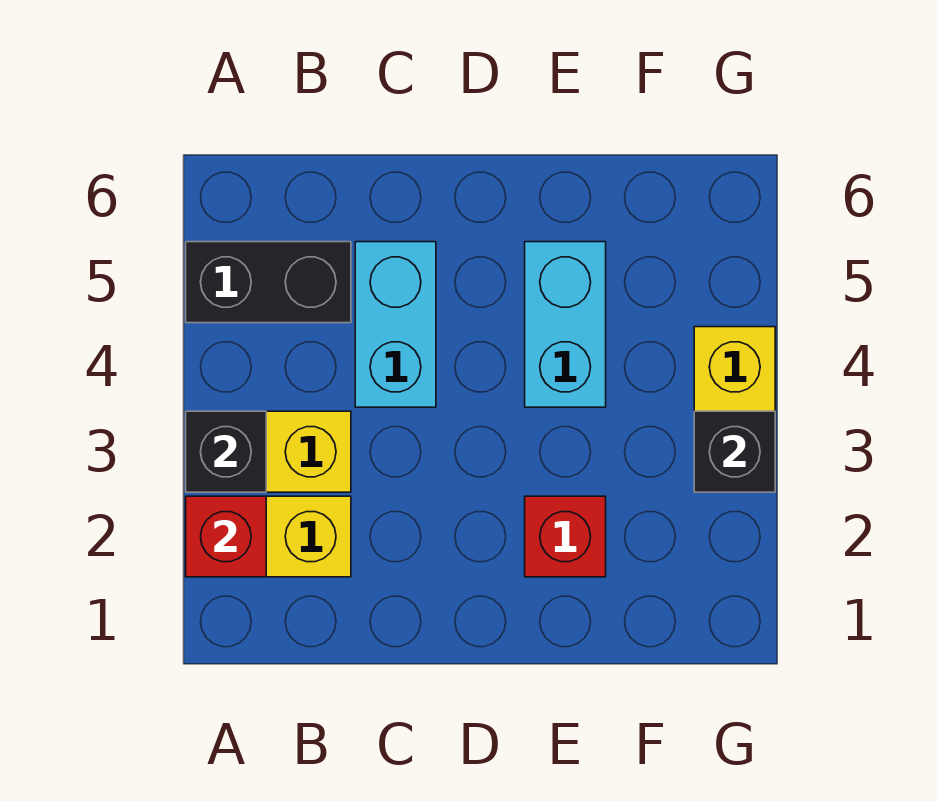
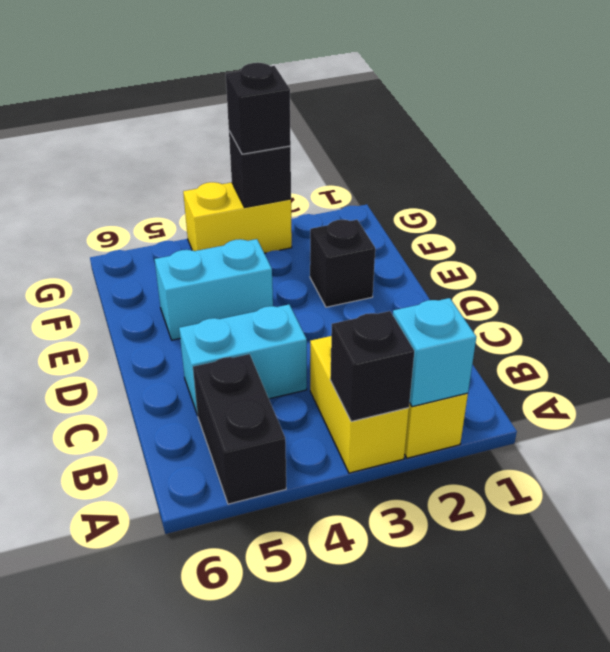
red brick A2 level 2 -> cyan brick A2 level 2
red brick E2 level 1 -> black brick E2 level 1
none -> black brick G3 level 3

